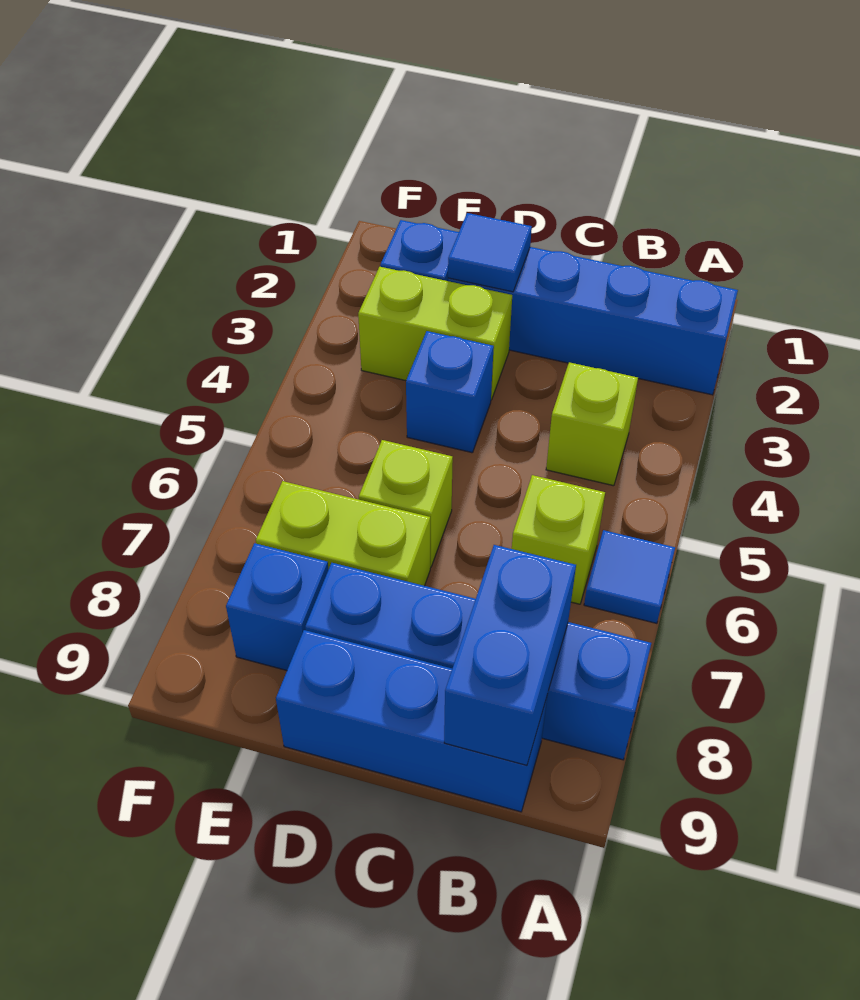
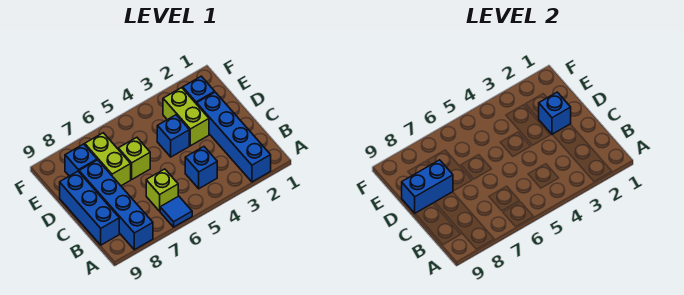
lime brick B4 level 1 -> blue brick B4 level 1
blue brick B8:B9 level 2 -> blue brick D8:D9 level 2
blue tile D2 level 2 -> blue brick D2 level 2

